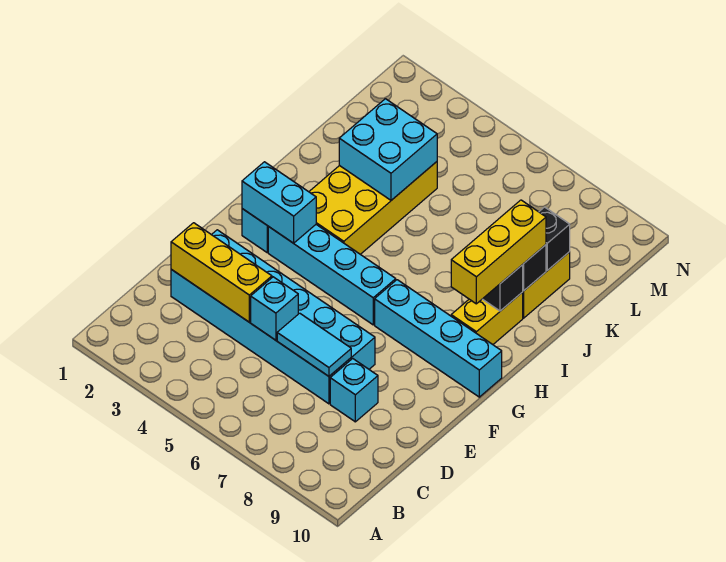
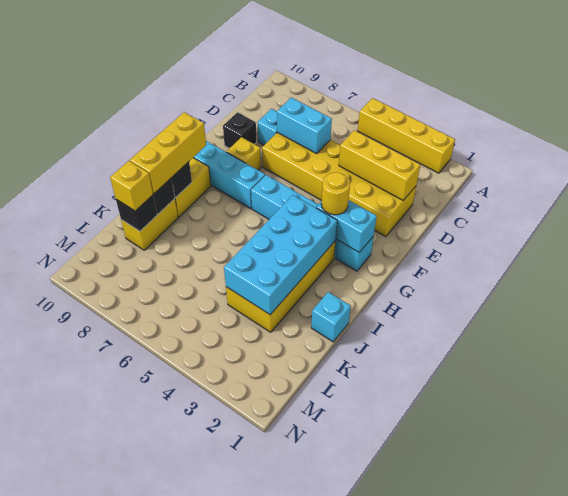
none -> yellow brick A2:A5 level 1
cyan brick D2:E7 level 1 -> yellow brick D2:E7 level 1
cyan brick D5 level 2 -> cyan brick J1 level 1
cyan tile D6:D7 level 2 -> cyan brick D6:D7 level 2
none -> black brick E9 level 1
none -> yellow brick F8 level 1
none -> yellow round brick G3 level 3
cyan brick J3:K4 level 2 -> cyan brick H3:K4 level 2
none -> yellow brick K9 level 3

